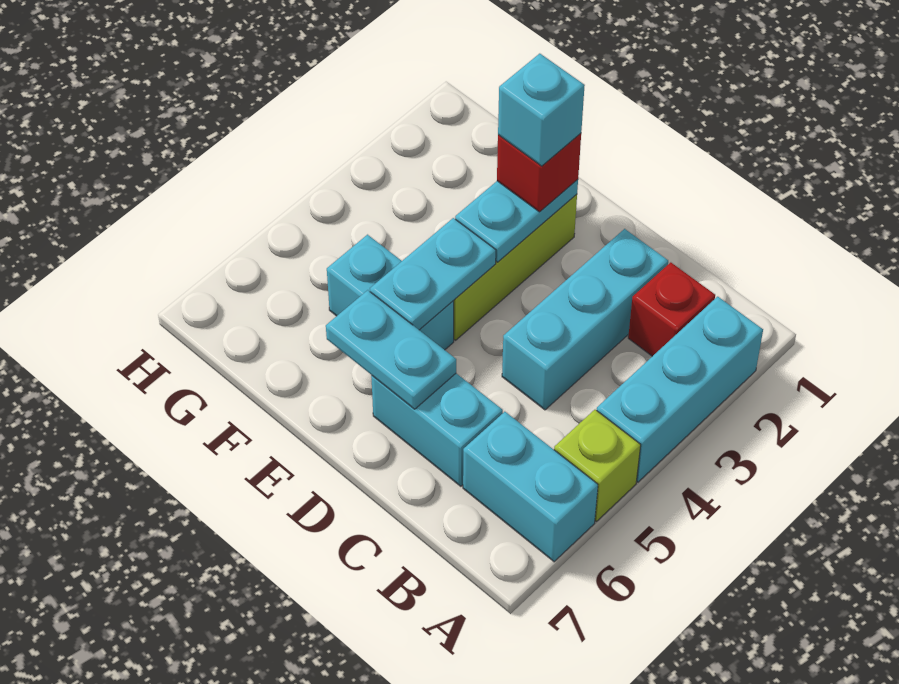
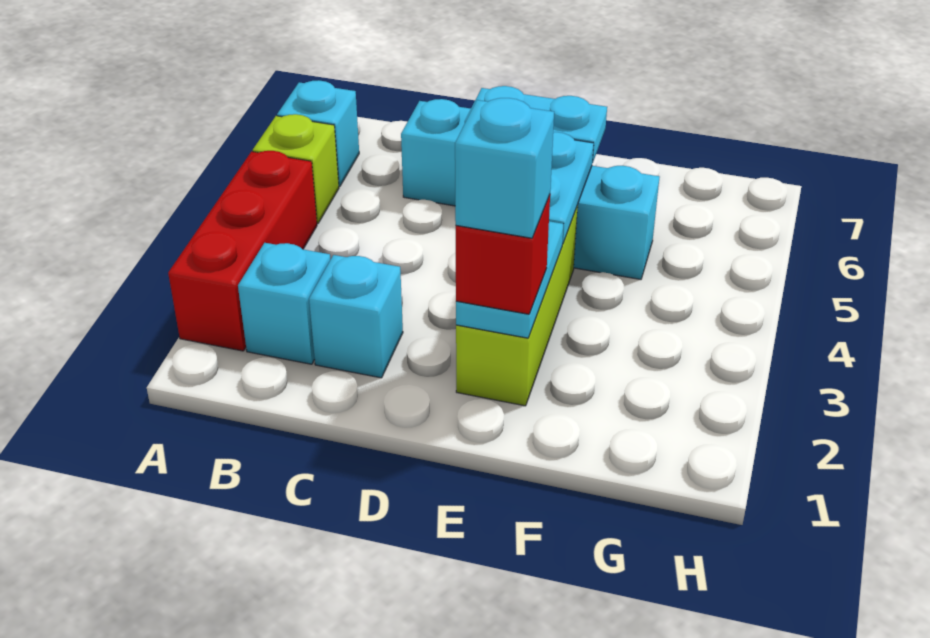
cyan brick A2:A4 level 1 -> red brick A2:A4 level 1
cyan brick A6:B6 level 1 -> cyan brick A6 level 1
red brick B2 level 1 -> cyan brick B2 level 1
cyan brick C2:C4 level 1 -> cyan brick C2 level 1

